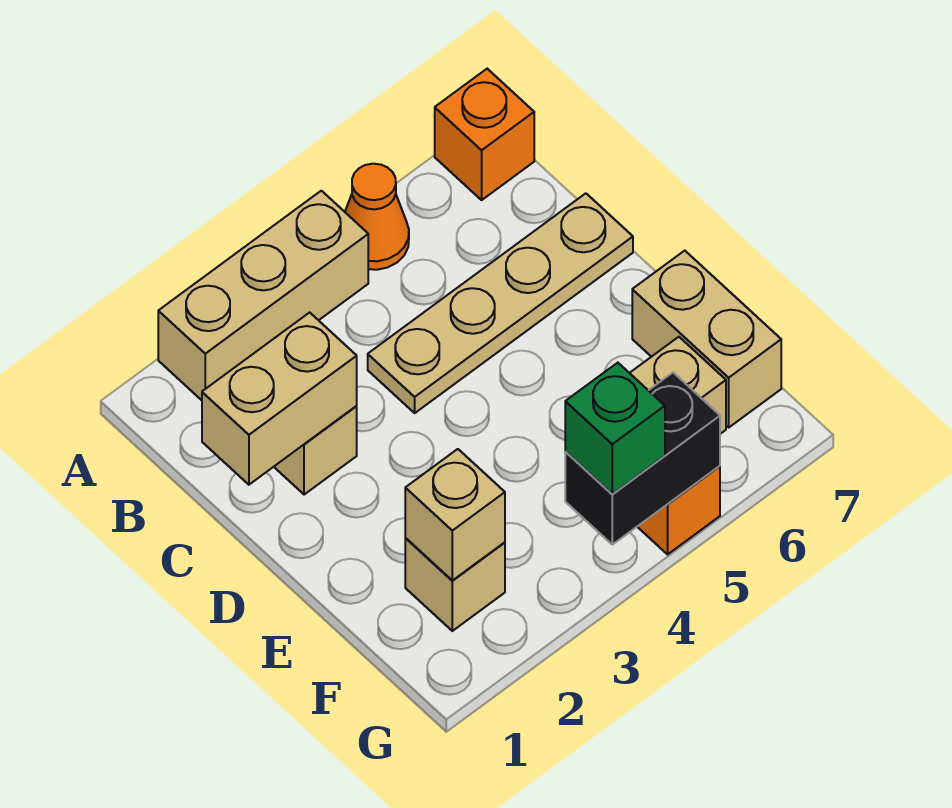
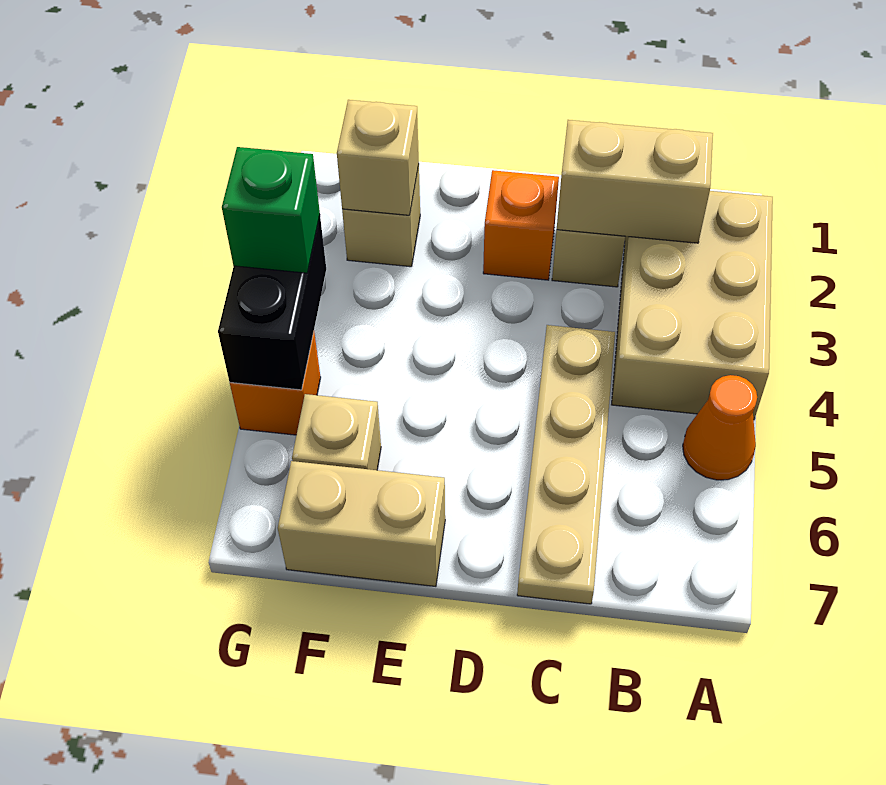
tan brick A2:A4 level 1 -> tan brick A2:B4 level 1
orange brick A7 level 1 -> orange brick D2 level 1
tan brick C1:C2 level 2 -> tan brick B2:C2 level 2

